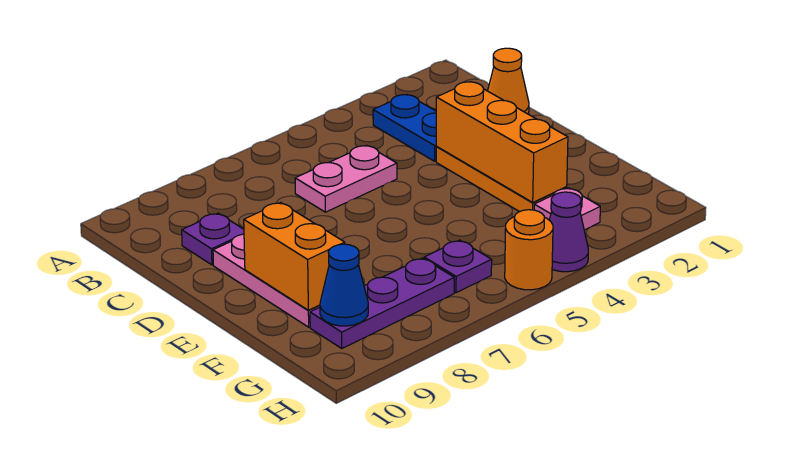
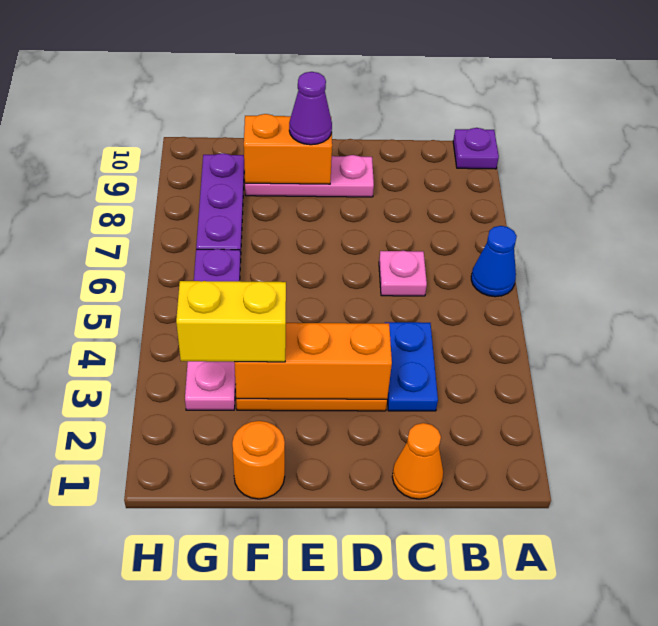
blue plate B3:C3 level 1 -> blue plate C3:C4 level 1
pink plate C5:C6 level 1 -> pink plate C6 level 1
purple plate C9 level 1 -> purple plate A10 level 1
none -> yellow brick F3:G3 level 3
blue cone G9 level 2 -> blue cone A6 level 1
purple cone H4 level 1 -> purple cone E9 level 3
orange round brick H5 level 1 -> orange round brick F1 level 1

